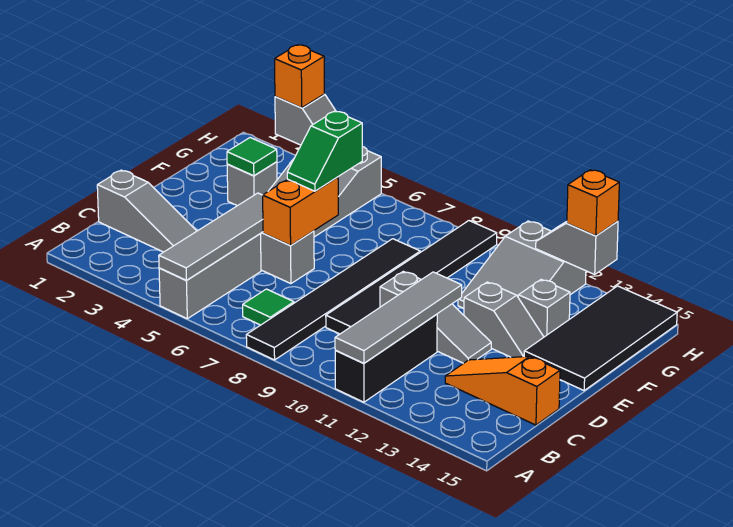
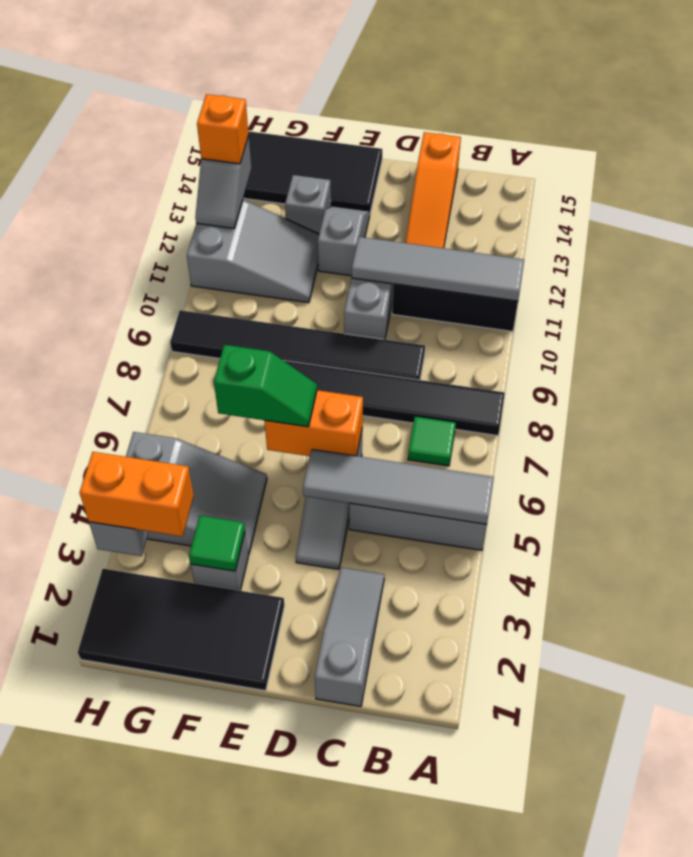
none -> black tile E1:H2 level 1
orange brick H3 level 3 -> orange brick G3:H3 level 3

